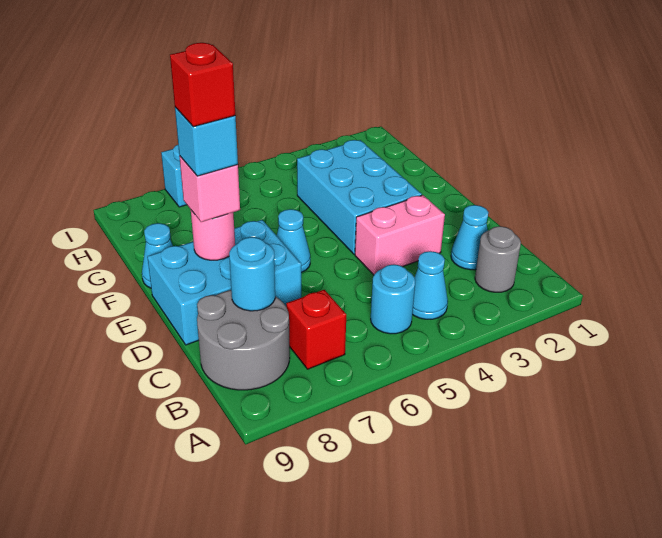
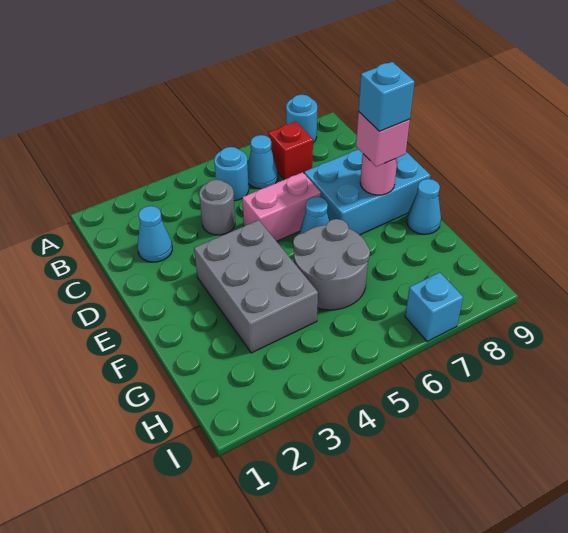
grey round brick B2 level 1 -> grey round brick C4 level 1
cyan cone B4 level 1 -> cyan cone B6 level 1
grey round brick B8:C9 level 1 -> grey round brick F5:G6 level 1
cyan round brick C8 level 2 -> cyan round brick A8 level 1
pink brick D3:D4 level 1 -> pink brick D5:D6 level 1
cyan brick E3:G4 level 1 -> grey brick E3:G4 level 1
red brick E8 level 5 -> none

